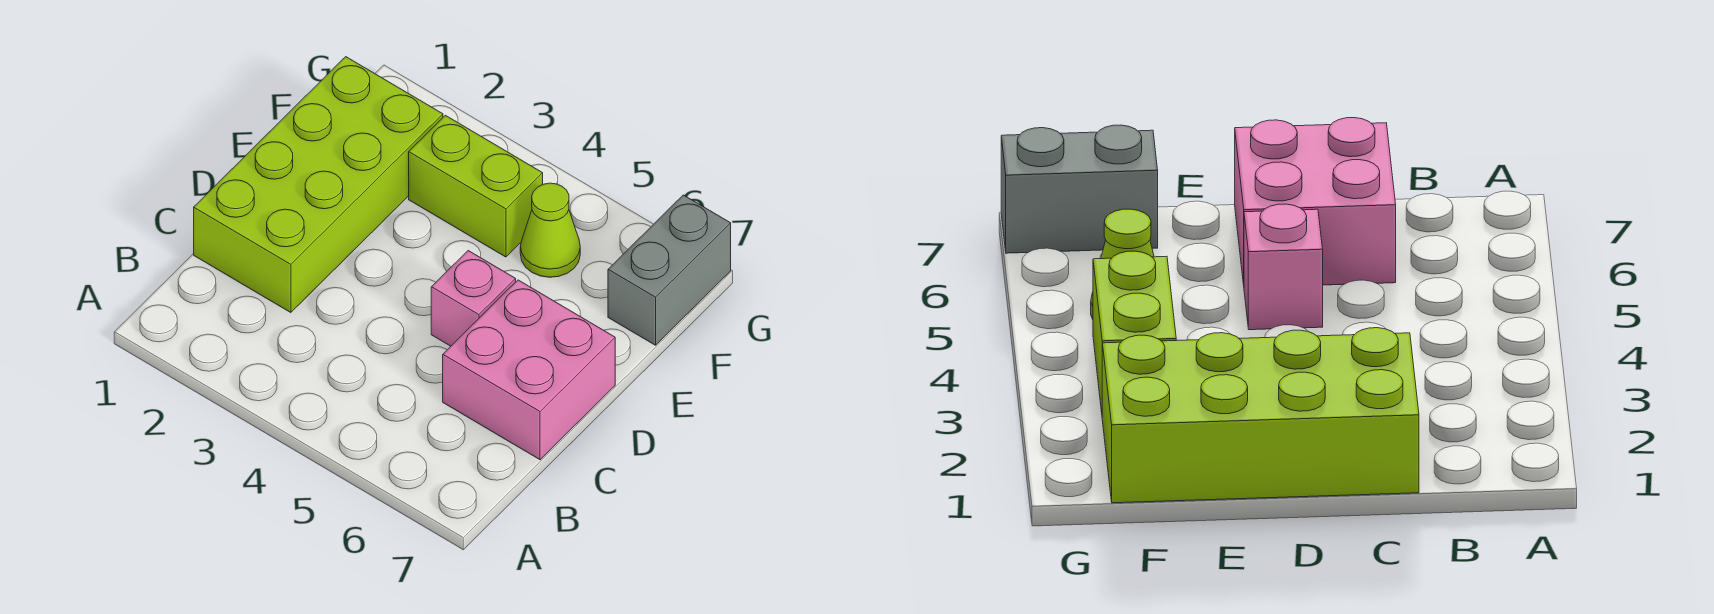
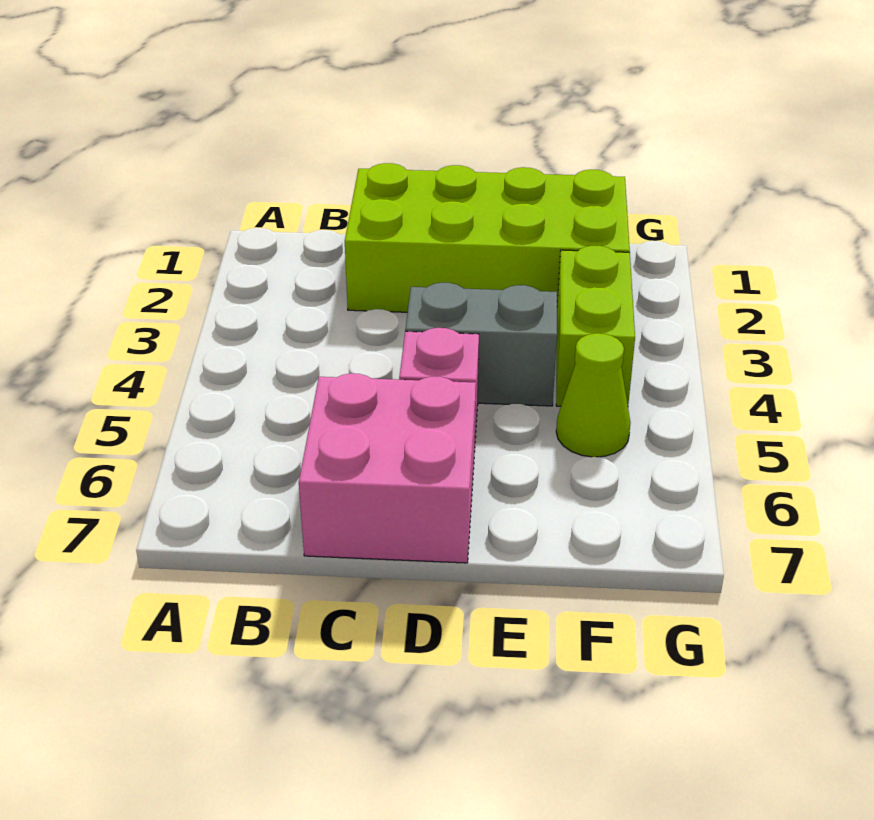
grey brick F7:G7 level 1 -> grey brick D4:E4 level 1

